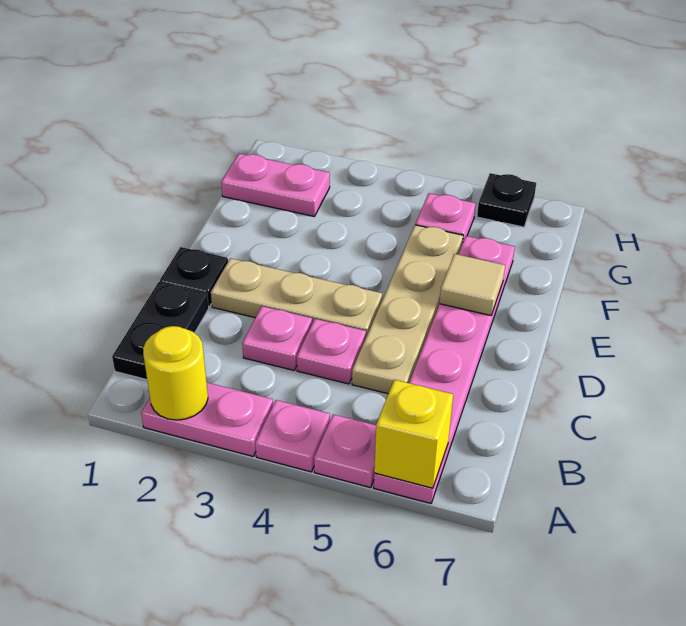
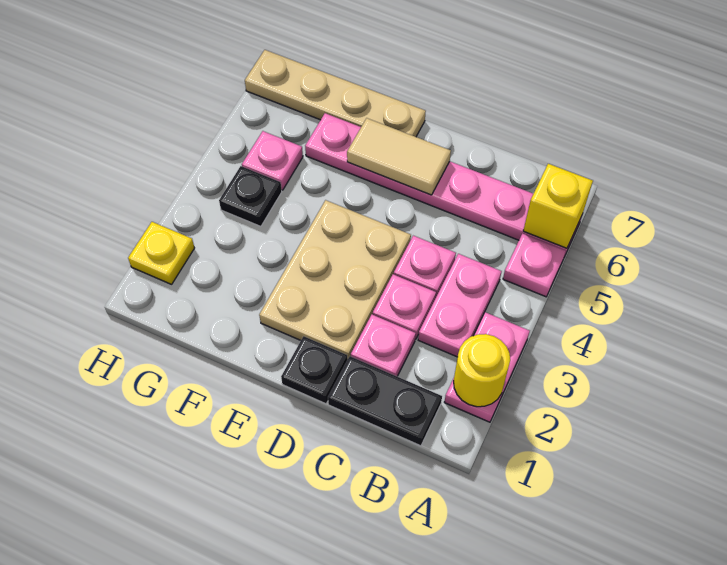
pink plate A4 level 1 -> pink plate C2 level 1
tan plate C5:F5 level 1 -> tan plate E7:H7 level 1
tan plate D2:D4 level 1 -> tan plate D2:E4 level 1
tan tile E6 level 2 -> tan tile D6:E6 level 2
pink plate G1:G2 level 1 -> pink plate B3:B4 level 1
none -> yellow plate H2 level 1
black plate H6 level 1 -> black plate G4 level 1

